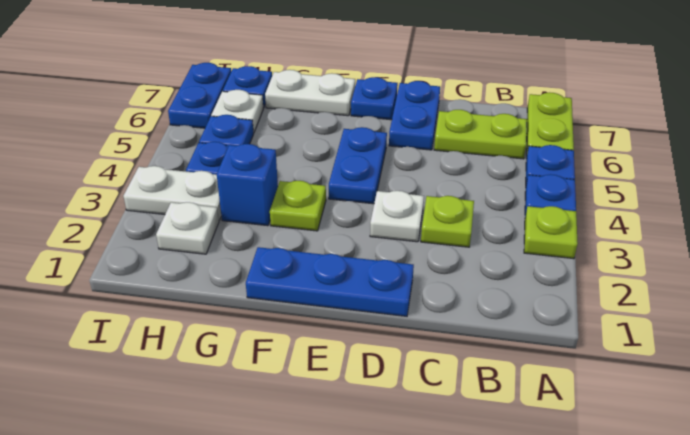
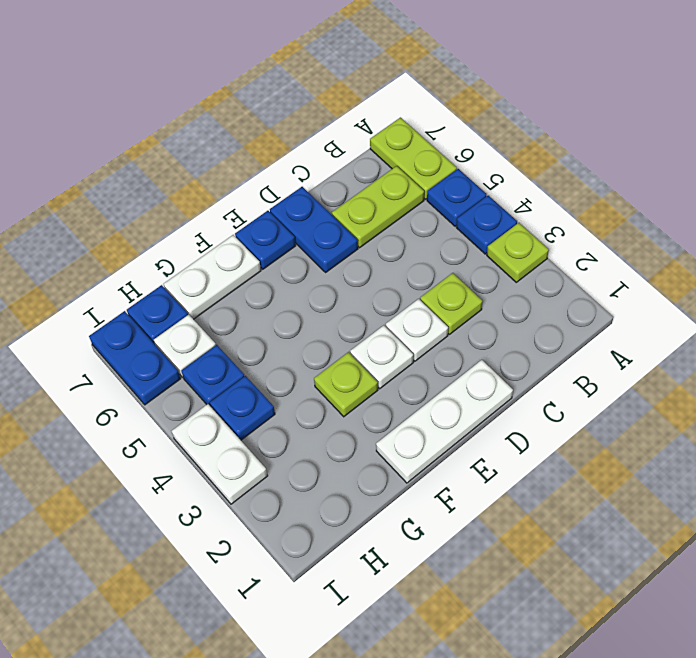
blue plate D1:F1 level 1 -> white plate D1:F1 level 1
blue plate E4:E5 level 1 -> none
blue brick G3 level 1 -> none
white plate H2 level 1 -> white plate E3 level 1
white plate H3:I3 level 1 -> white plate I3:I4 level 1

